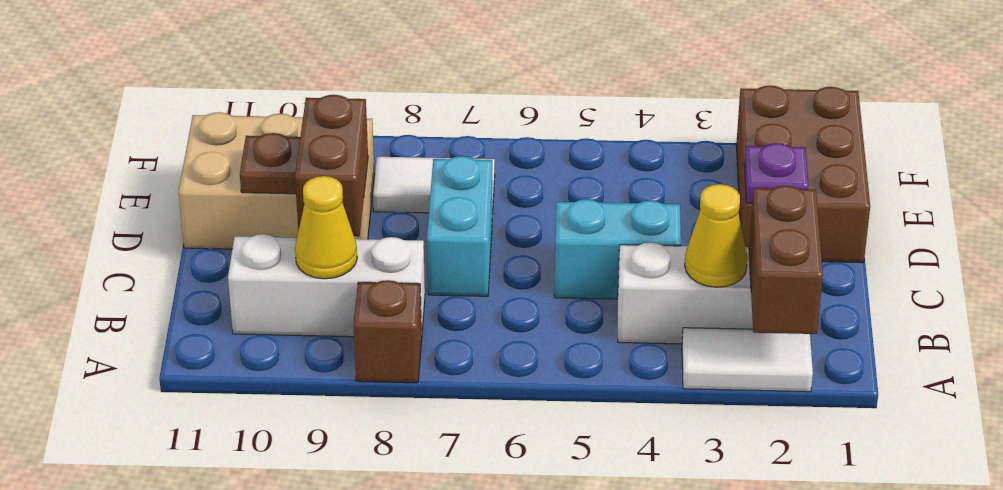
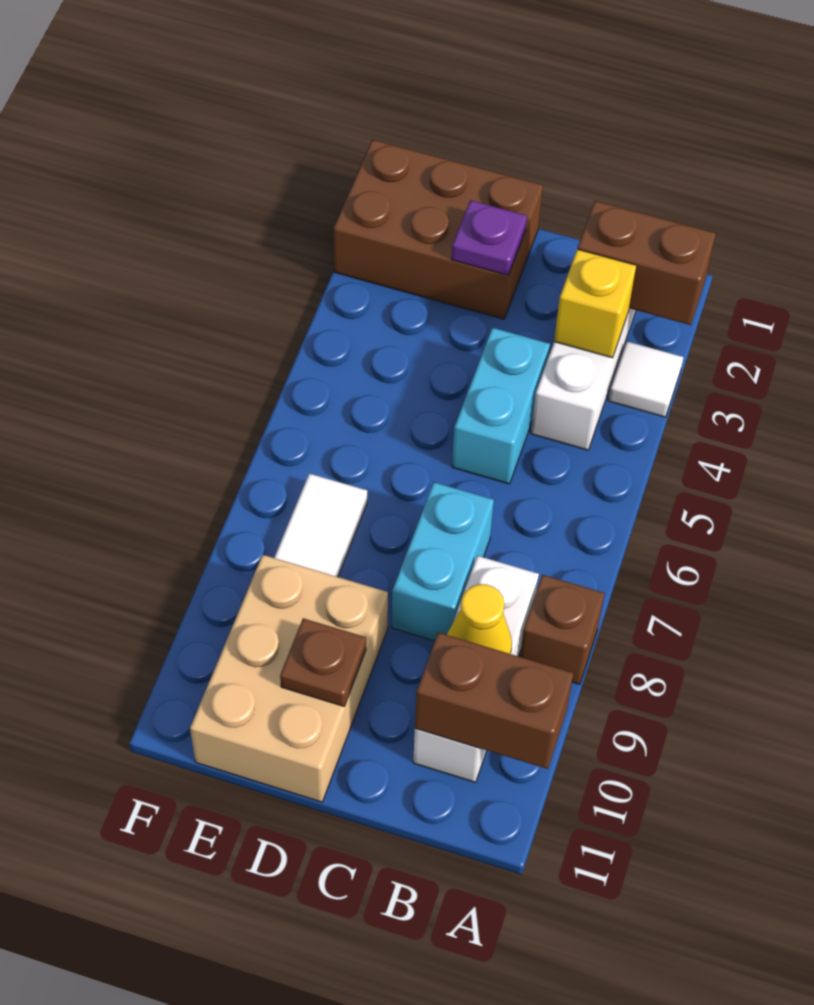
white tile A2:A3 level 1 -> white tile A3 level 1
yellow cone B3 level 2 -> yellow brick B3 level 2
cyan brick C7:D7 level 1 -> cyan brick C7:C8 level 1
brown brick C9:D9 level 2 -> brown brick A10:B10 level 2

